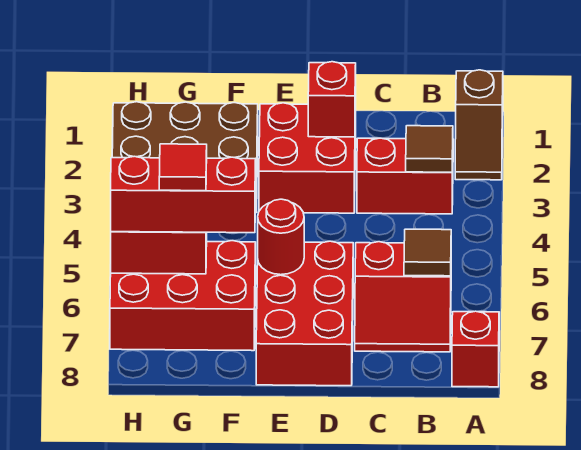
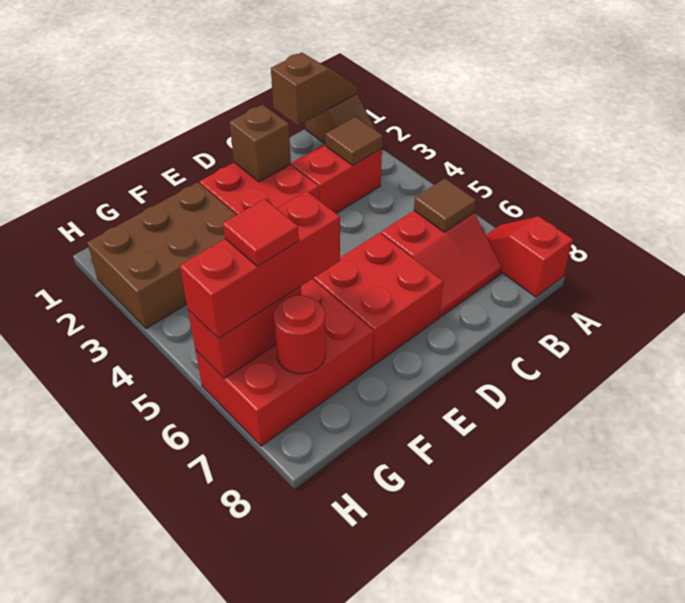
none -> brown slope A1:B1 level 2 top B
red brick D2 level 2 -> brown brick D2 level 2
red brick D6:E8 level 1 -> red brick D6:E7 level 1
red round brick E6 level 2 -> red round brick G7 level 2

